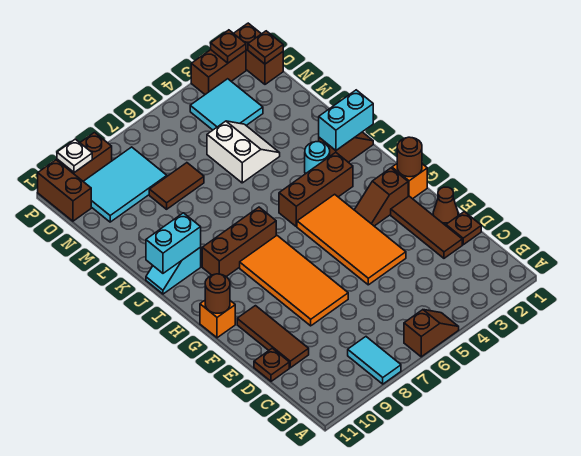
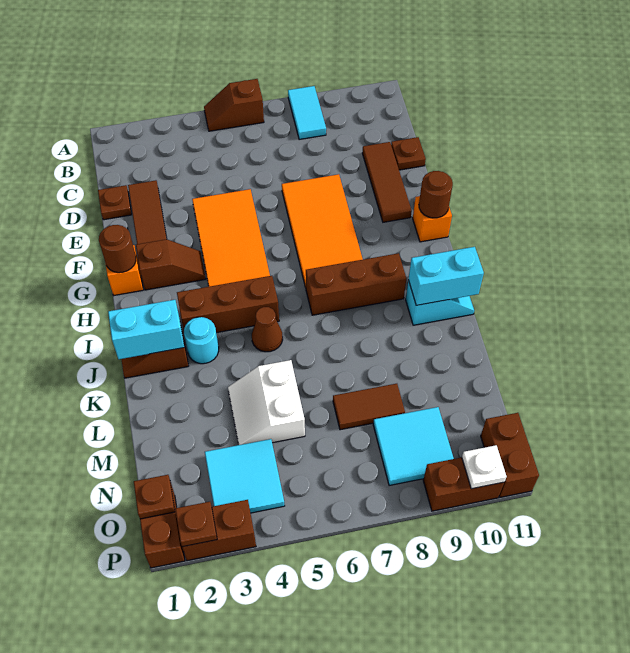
brown cone E1 level 1 -> brown cone J5 level 1
cyan tile N8:O10 level 1 -> cyan tile N8:O9 level 1

